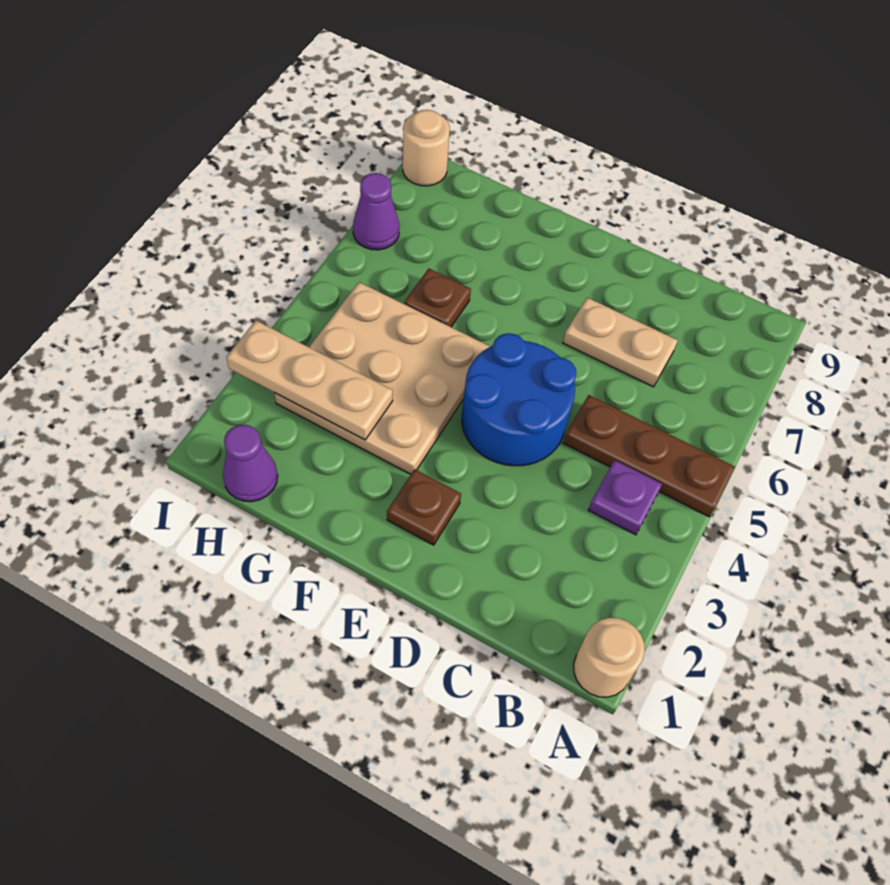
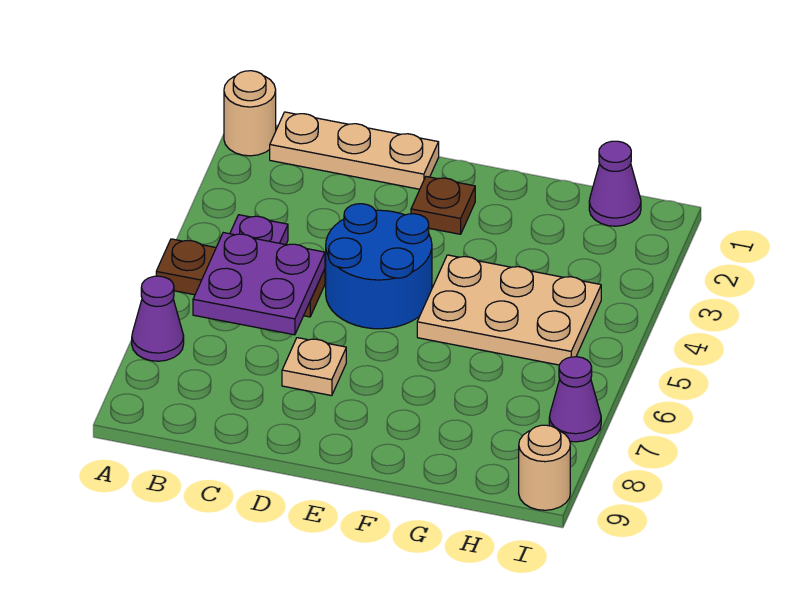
none -> purple cone A7 level 1
none -> purple plate B5:C6 level 2
tan plate C7:D7 level 1 -> tan plate D7 level 1
tan plate F3:H5 level 1 -> tan plate F4:H5 level 1
tan plate G3:I3 level 2 -> tan plate B1:D1 level 1
brown plate G6 level 1 -> none

